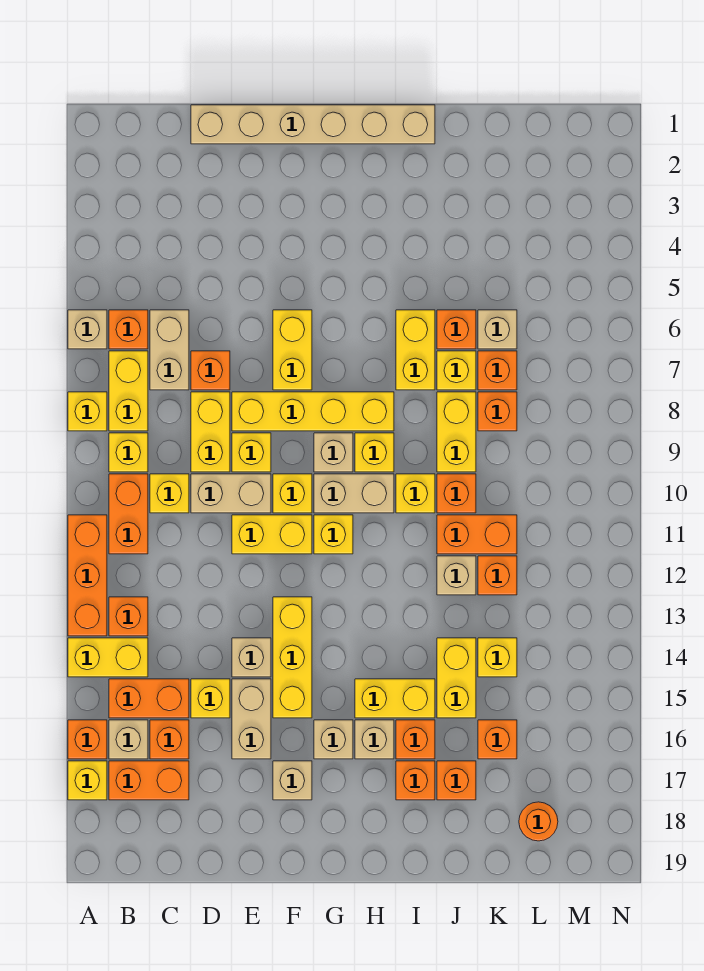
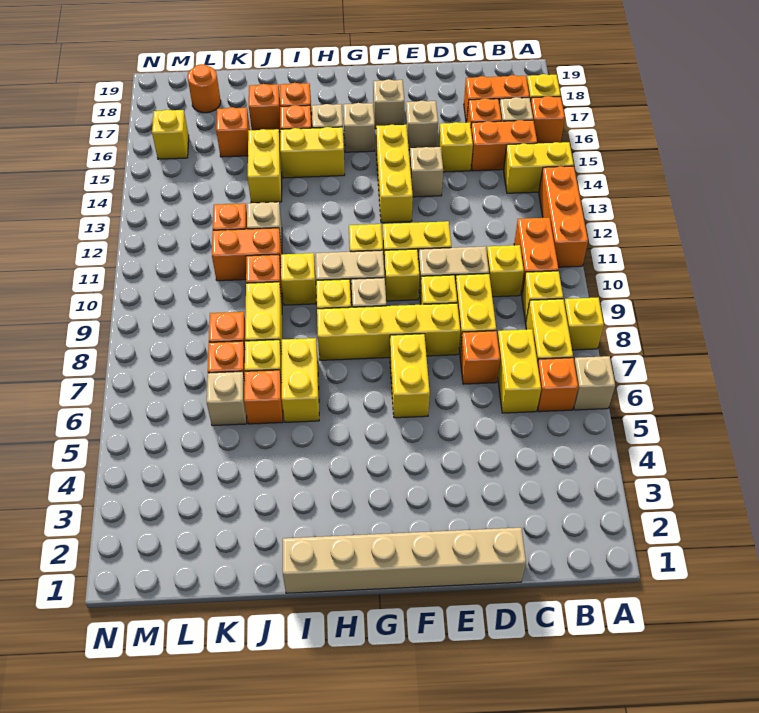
orange brick B13 level 1 -> none
tan brick C6:C7 level 1 -> yellow brick C6:C7 level 1
tan brick E15:E16 level 1 -> tan brick E16 level 1
yellow brick K14 level 1 -> yellow brick M16 level 1

